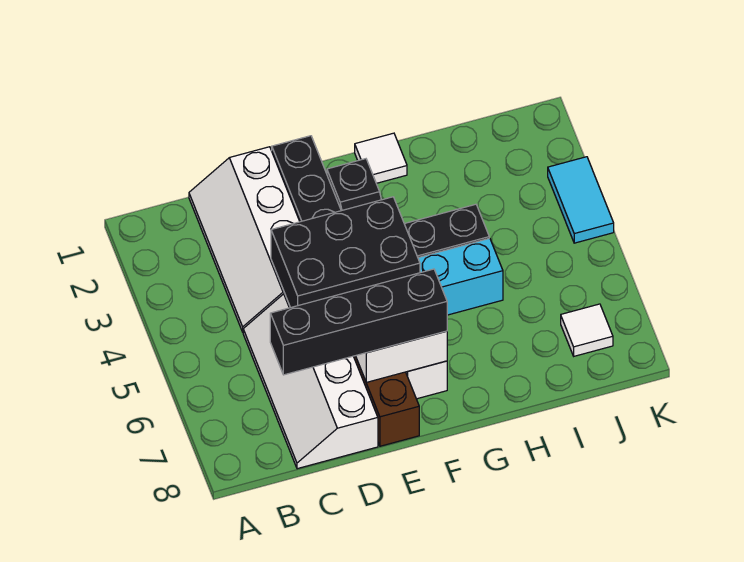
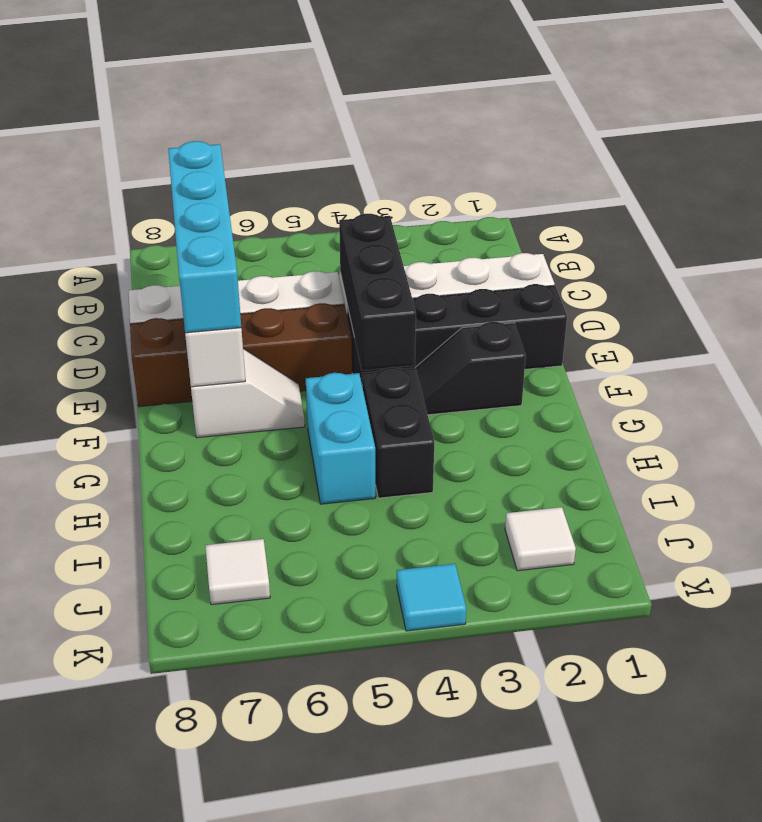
black brick C7:F7 level 3 -> cyan brick C7:F7 level 3
black brick D4:F5 level 2 -> black brick D4:F4 level 2
white tile G1 level 1 -> white tile J2 level 1
cyan tile K3:K4 level 1 -> cyan tile K4 level 1

